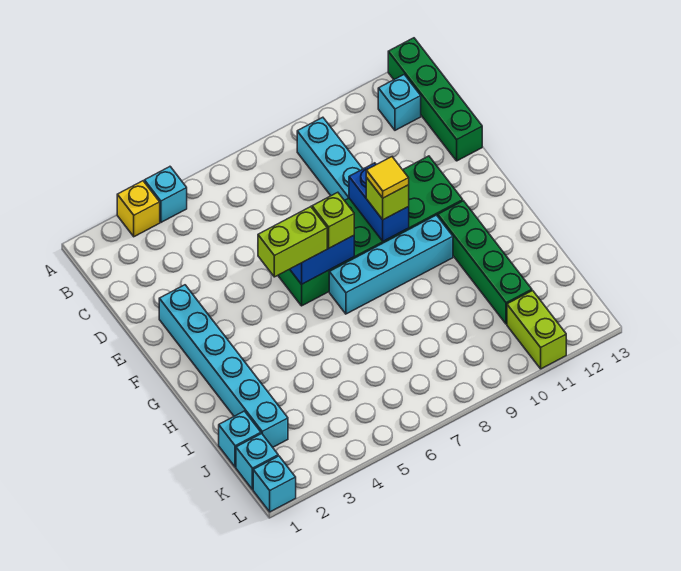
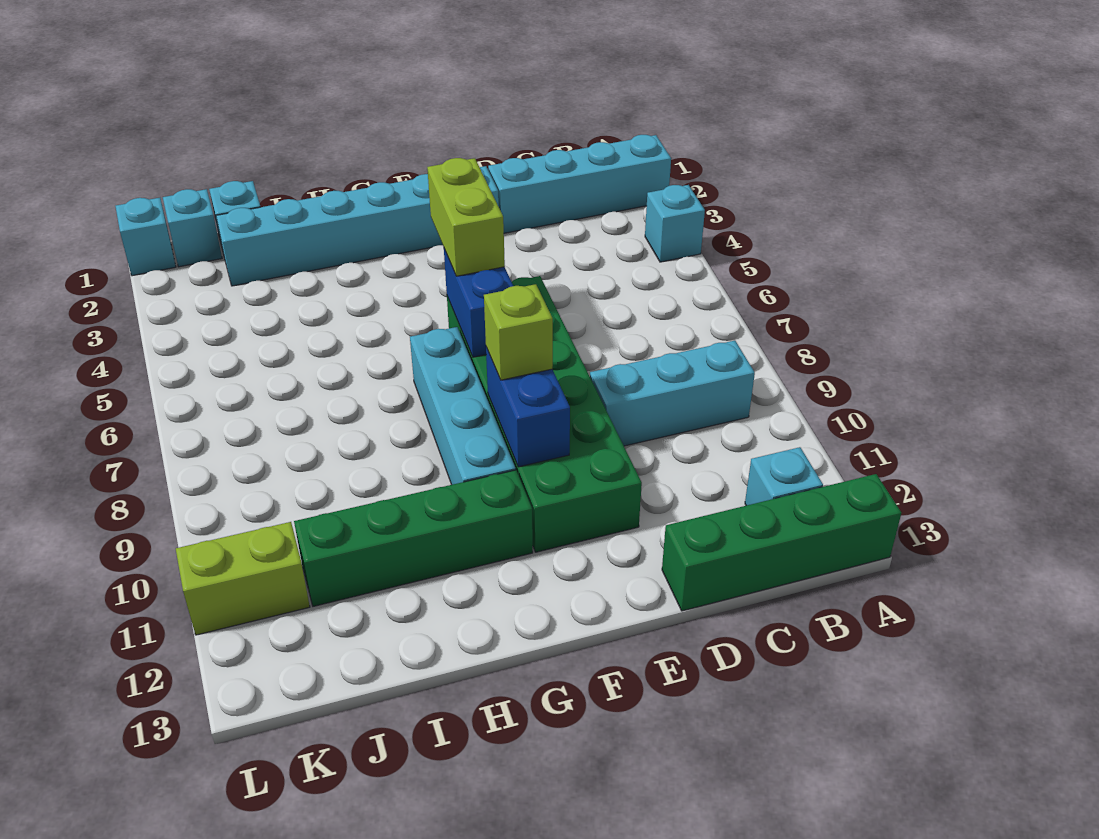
none -> cyan brick A2:D2 level 1
yellow brick A3 level 1 -> none
blue brick E9:F9 level 2 -> blue brick F9:F10 level 2
lime brick F7 level 3 -> none
yellow tile F9 level 4 -> none

